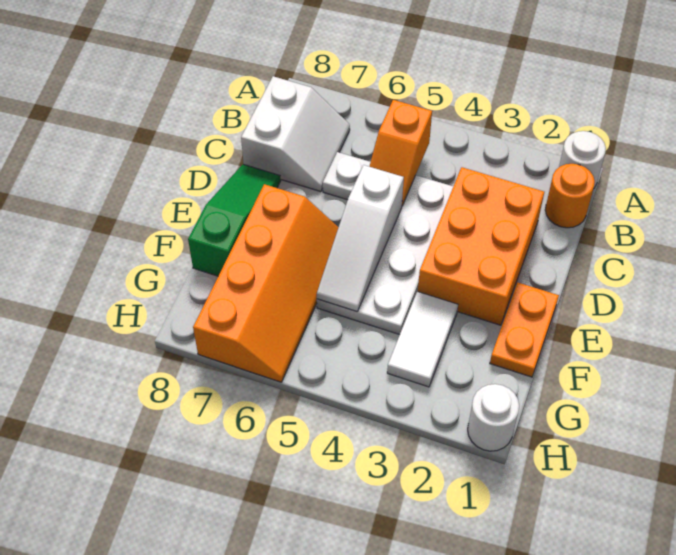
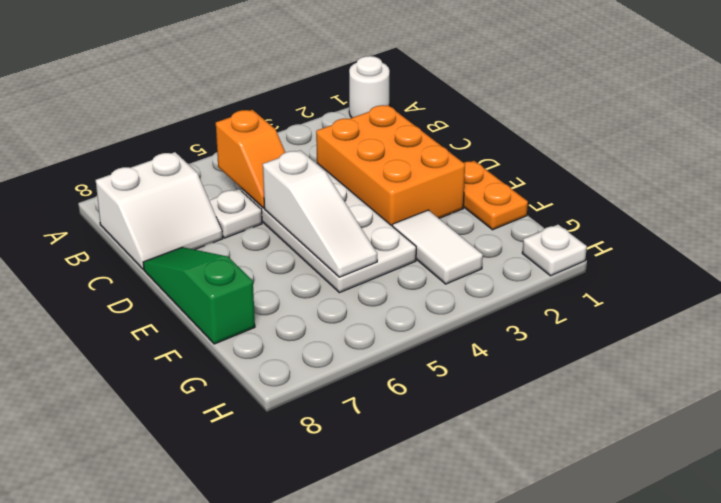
orange round brick B1 level 1 -> none
white slope B7:C8 level 1 top 8 -> white slope B7:C8 level 1 top B
orange slope E6:H7 level 1 top 7 -> none
white round brick H1 level 1 -> white plate H1 level 1

